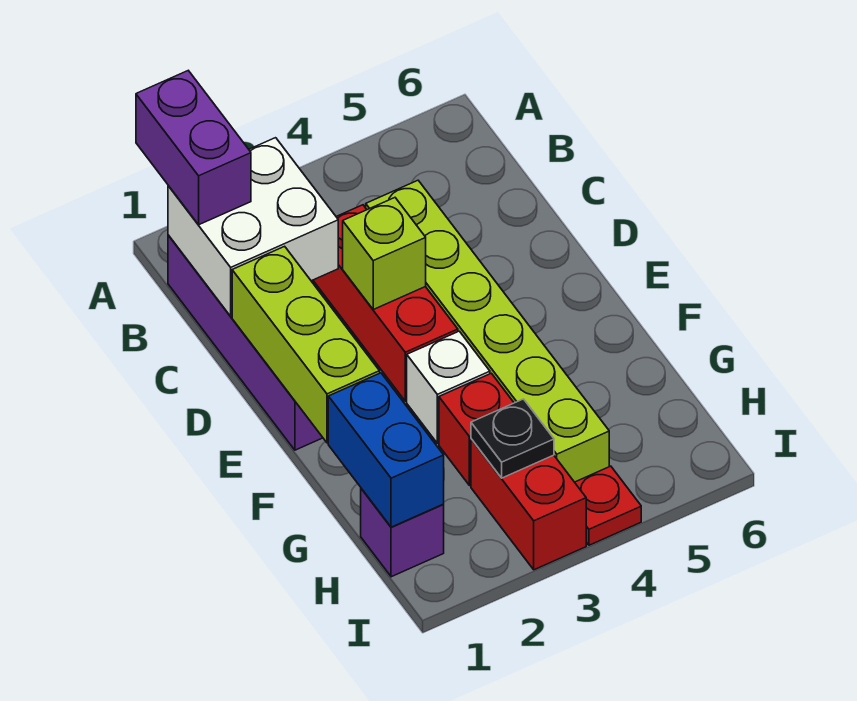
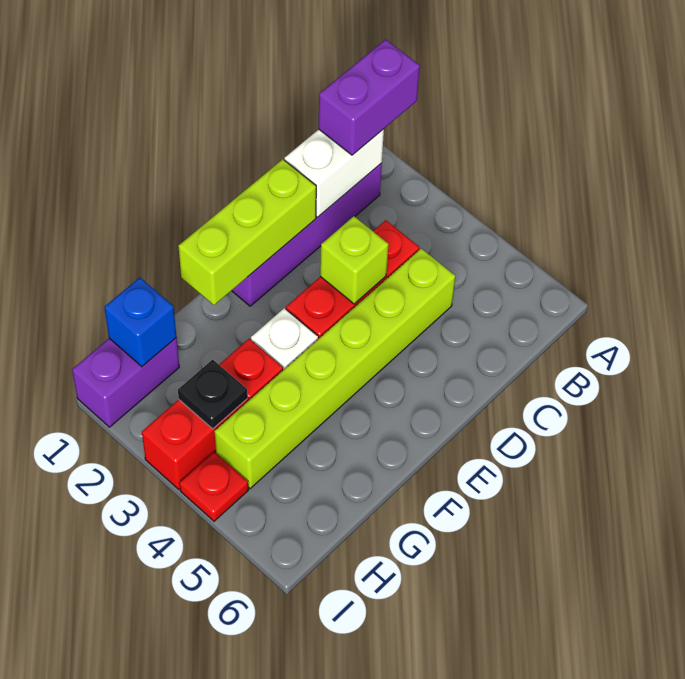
white brick B1:C2 level 2 -> white brick B1:C1 level 2
blue brick G1:H1 level 2 -> blue brick H1 level 2
purple brick H1 level 1 -> purple brick H1:I1 level 1

